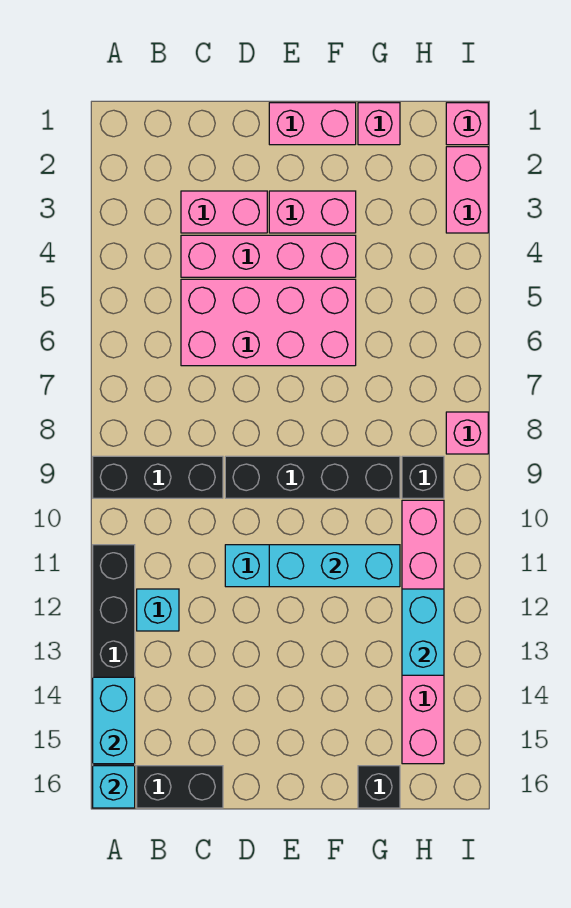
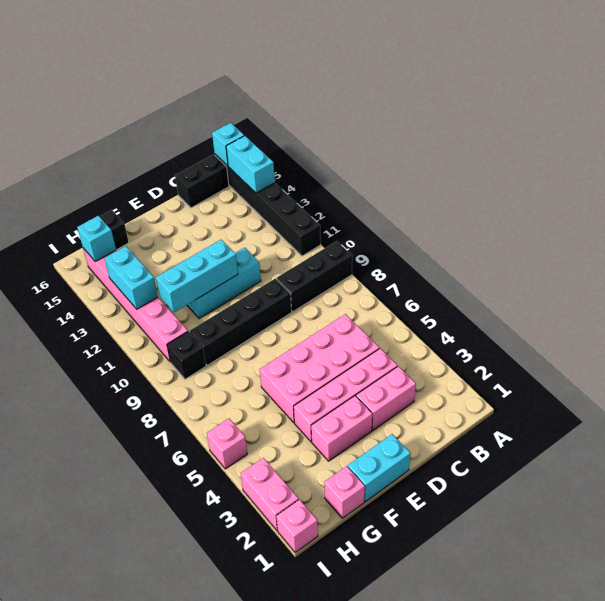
cyan brick B12 level 1 -> cyan brick H15 level 2
pink brick E1:F1 level 1 -> cyan brick E1:F1 level 1
pink brick I8 level 1 -> pink brick I5 level 1

